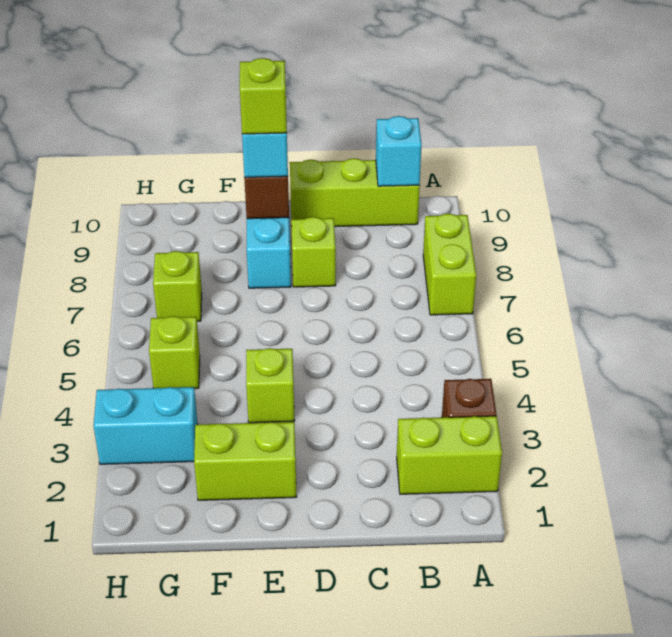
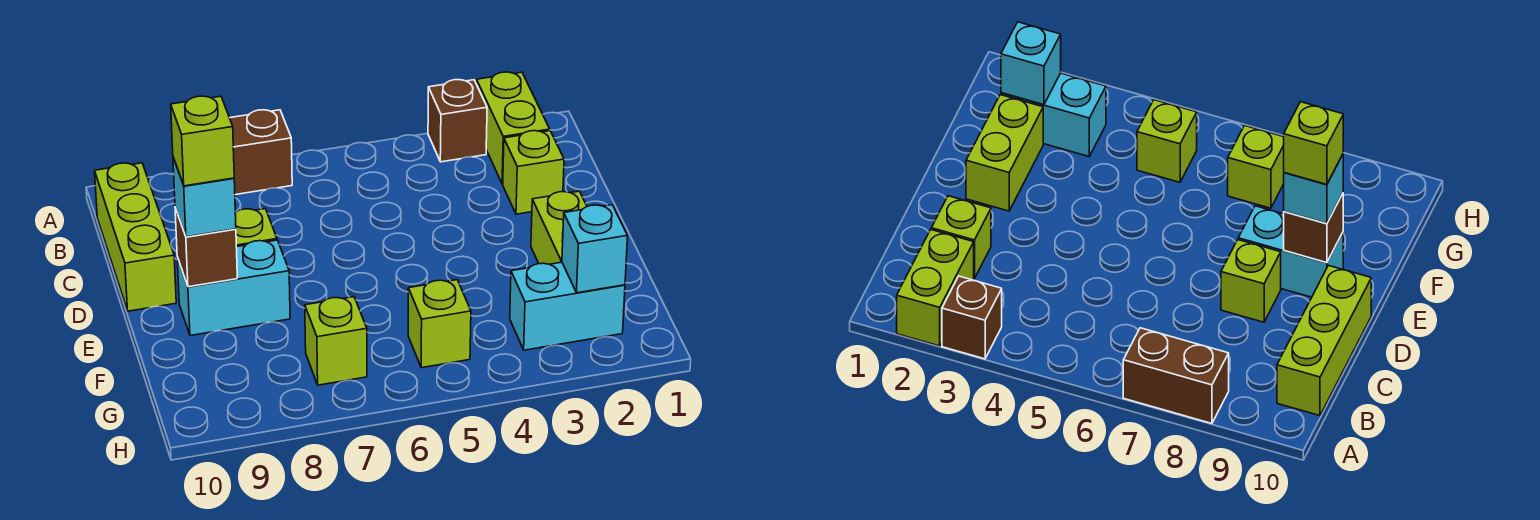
lime brick A7:A8 level 1 -> brown brick A7:A8 level 1
cyan brick B10 level 2 -> cyan brick G2 level 2
lime brick E4 level 1 -> lime brick C2 level 1
cyan brick G3:H3 level 1 -> cyan brick G2:G3 level 1

